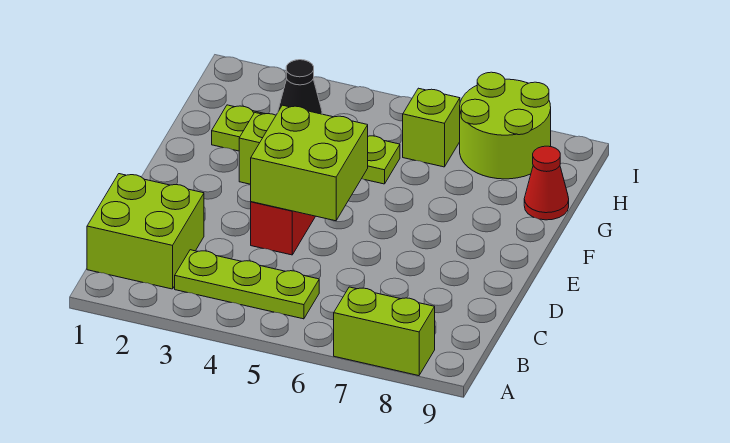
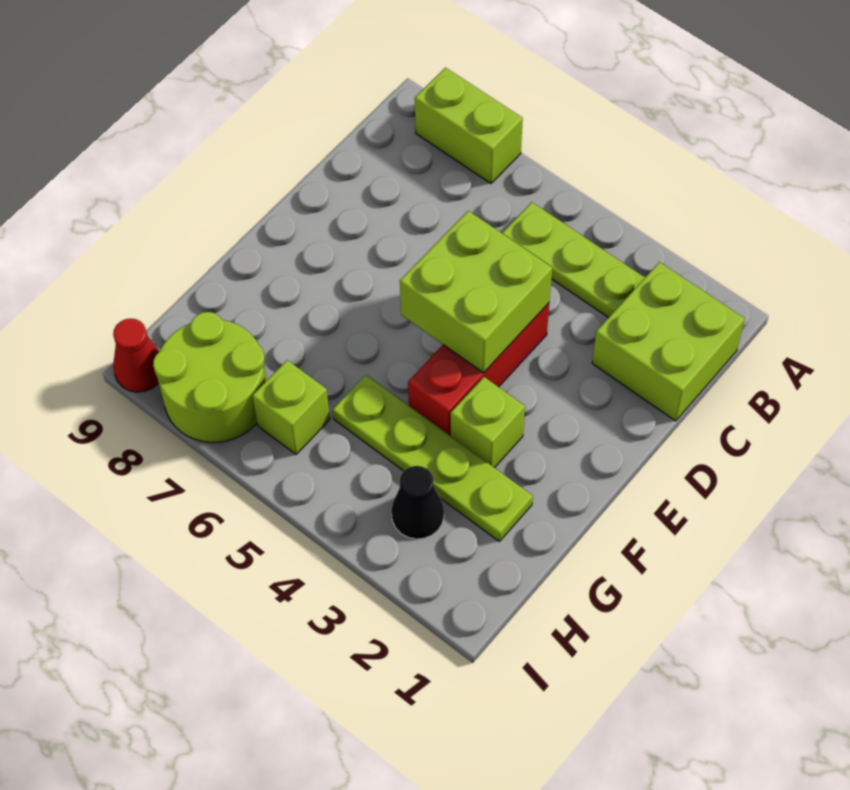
red cone G9 level 1 -> red cone I9 level 1

